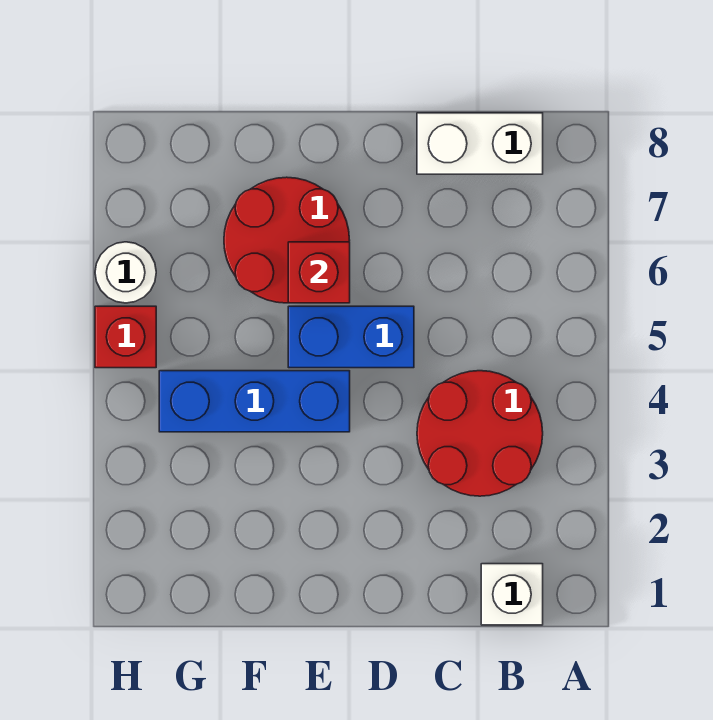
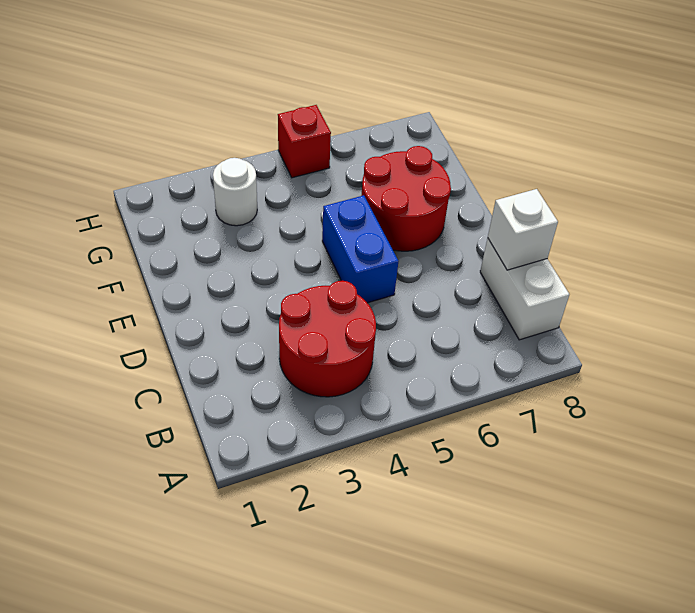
white brick B1 level 1 -> white brick C8 level 2
blue brick E4:G4 level 1 -> none
red brick E6 level 2 -> none
white round brick H6 level 1 -> white round brick G3 level 1

